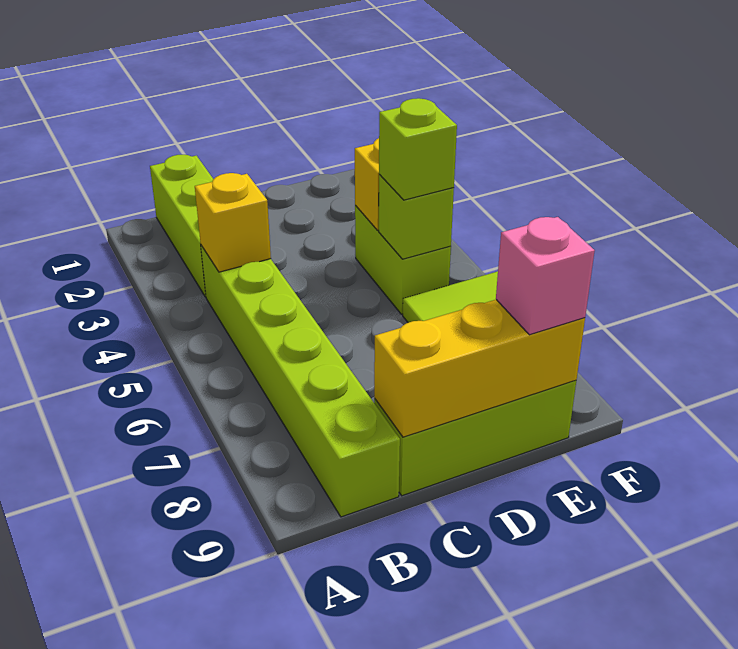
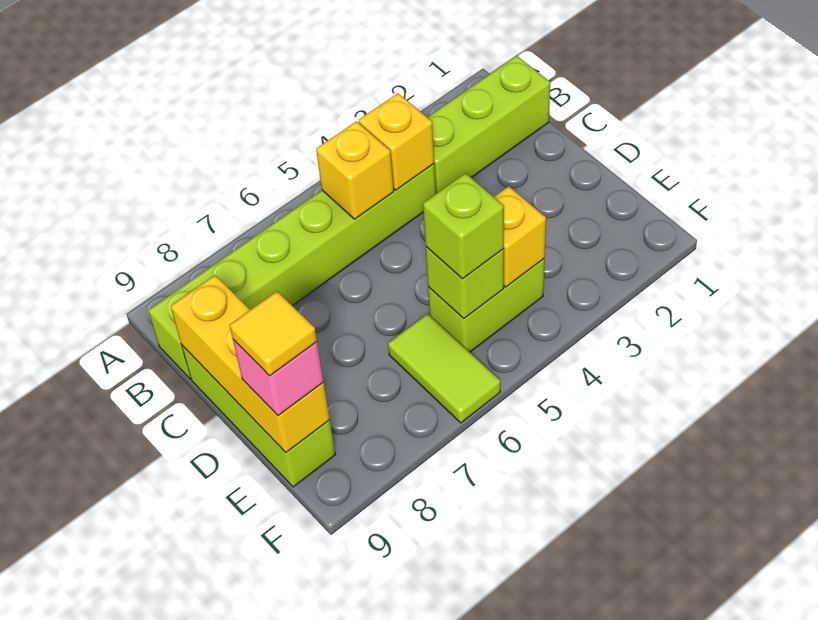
none -> yellow brick B5 level 2
none -> yellow tile E9 level 4

